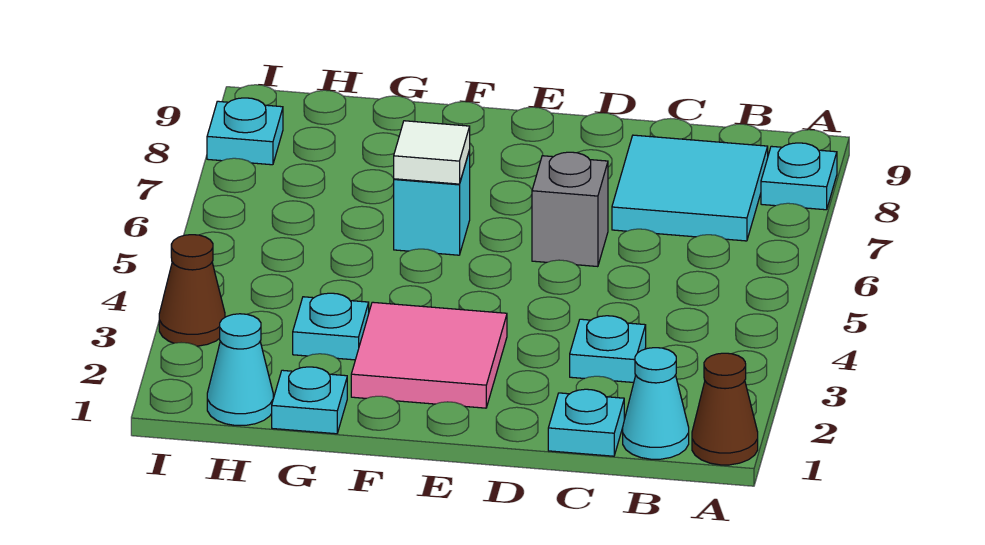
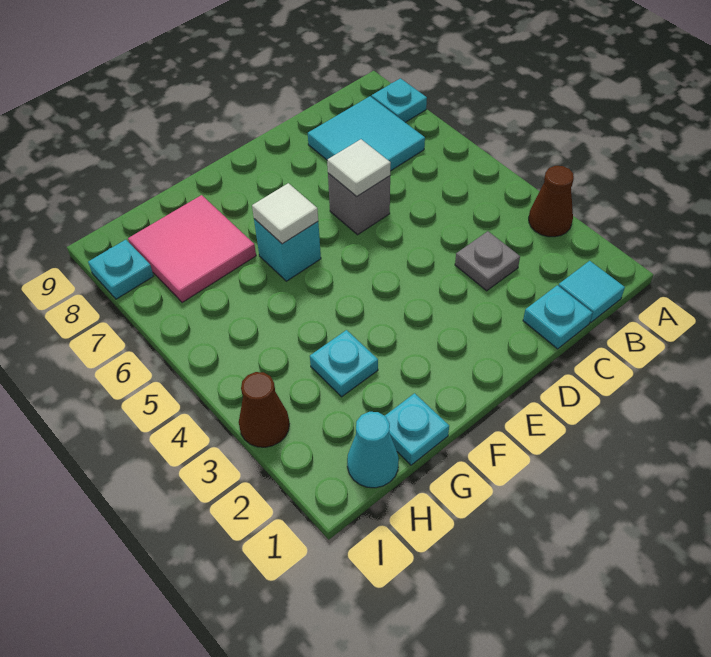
brown cone A1 level 1 -> brown cone A3 level 1
cyan cone B1 level 1 -> cyan tile B1 level 1
cyan plate C3 level 1 -> grey plate C3 level 1
none -> white tile D6 level 2
pink tile E2:F3 level 1 -> pink tile G7:H8 level 1

